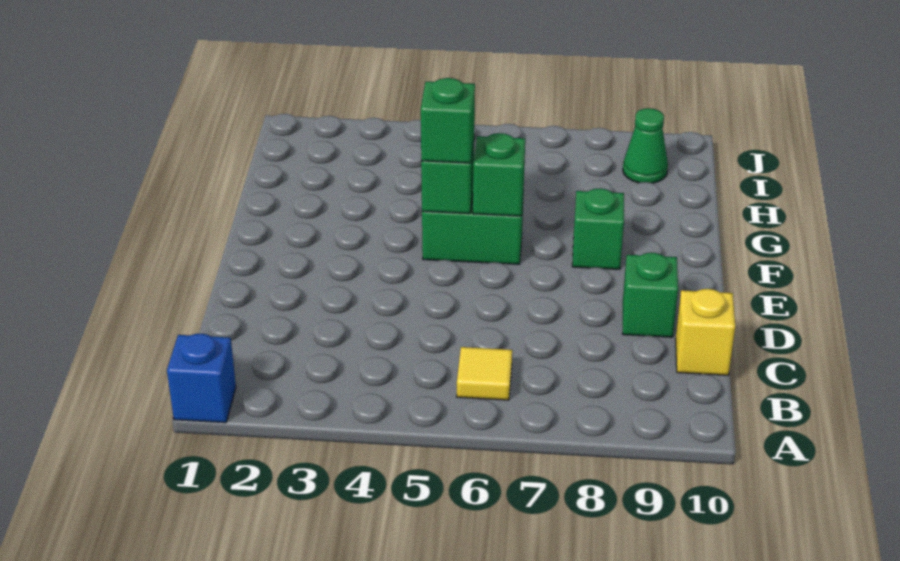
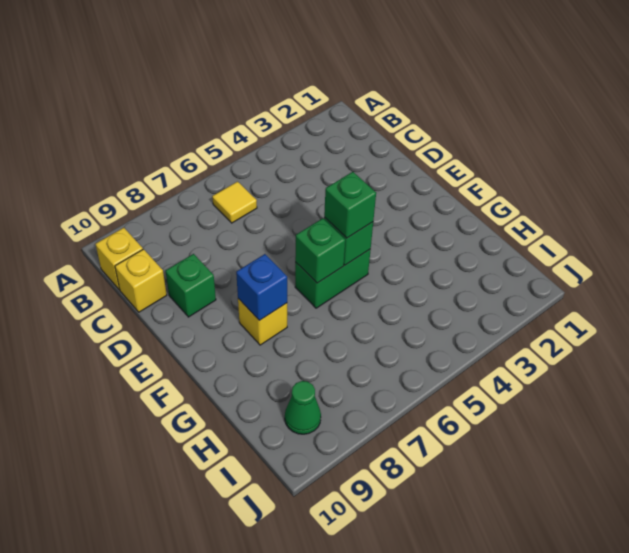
blue brick A1 level 1 -> blue brick F8 level 2
none -> yellow brick B10 level 1
green brick F8 level 1 -> yellow brick F8 level 1

